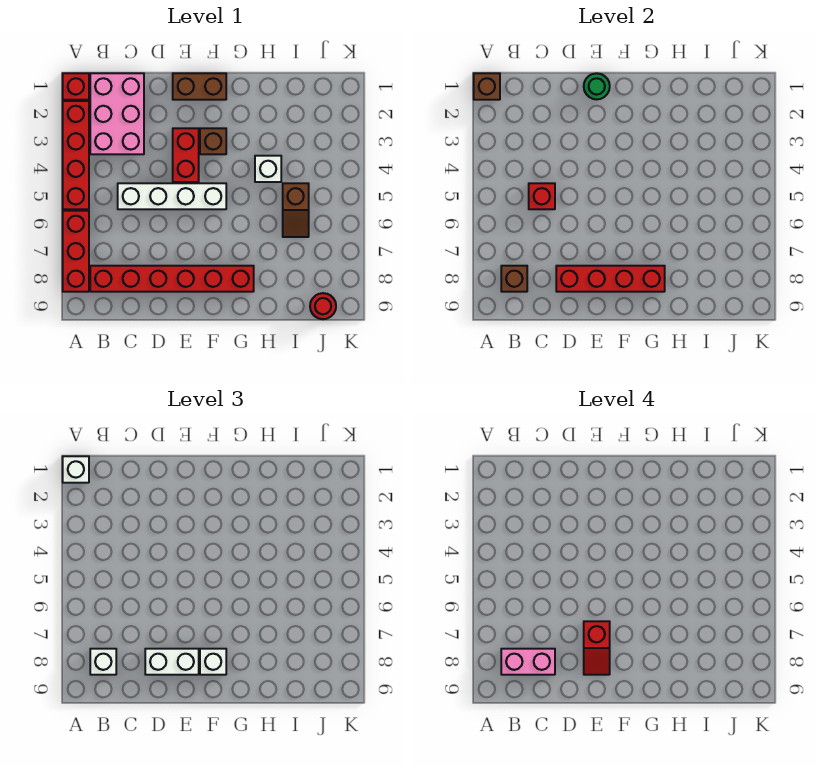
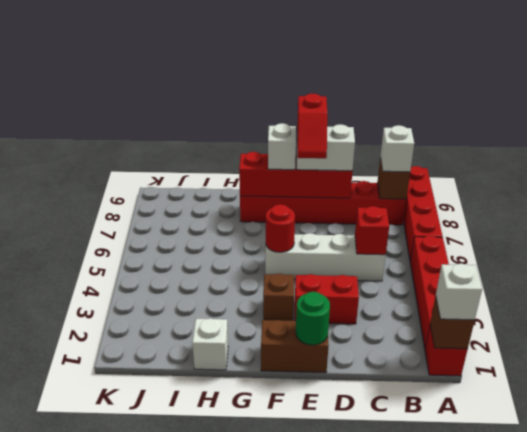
red brick A6:A8 level 1 -> red brick A6:A9 level 1
pink brick B1:C3 level 1 -> none
pink brick B8:C8 level 4 -> none
red brick E3:E4 level 1 -> red brick D3:E3 level 1
red slope E7:E8 level 4 top 7 -> red slope E7:E8 level 4 top 8
white brick H4 level 1 -> white brick H1 level 1
brown slope I5:I6 level 1 top 5 -> none
red round brick J9 level 1 -> red round brick F5 level 2

